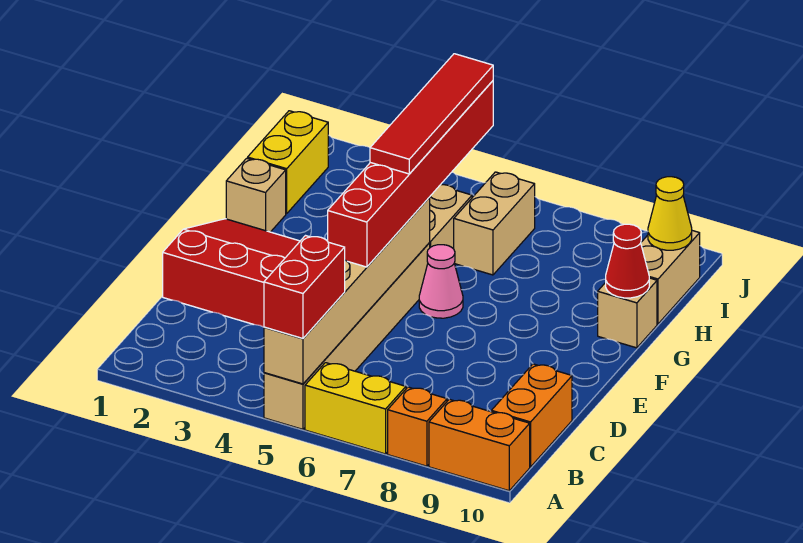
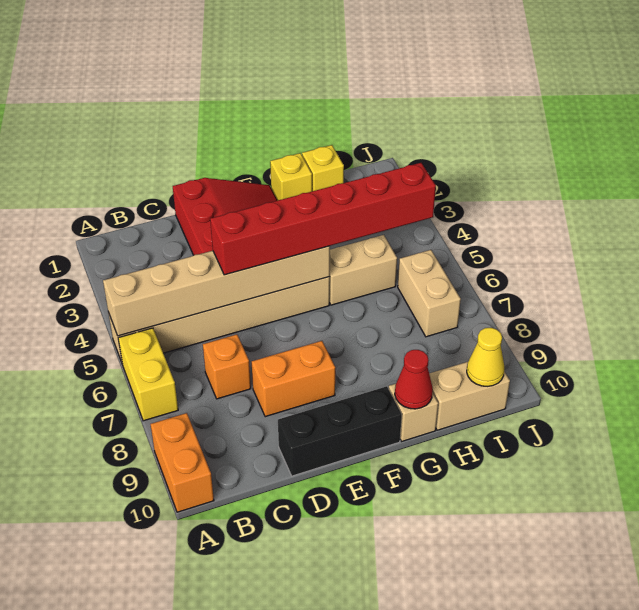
red brick A5:B5 level 3 -> none
orange brick A8 level 1 -> orange brick C7 level 1
orange brick B10:C10 level 1 -> orange brick D8:E8 level 1
none -> black brick D10:F10 level 1
red tile F5:I5 level 4 -> none
pink cone F6 level 1 -> none
tan brick G1 level 1 -> yellow brick G1 level 1
yellow brick H1:I1 level 1 -> yellow brick H1 level 1
tan brick H6:I6 level 1 -> tan brick I6:I7 level 1

